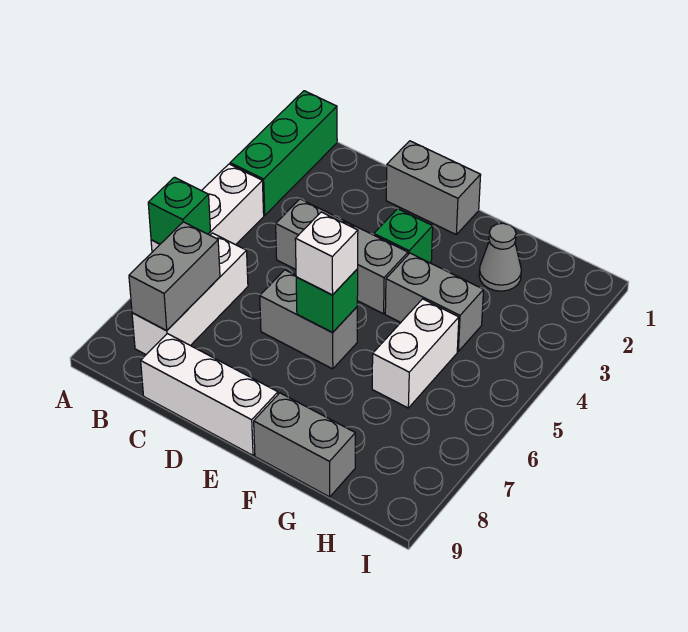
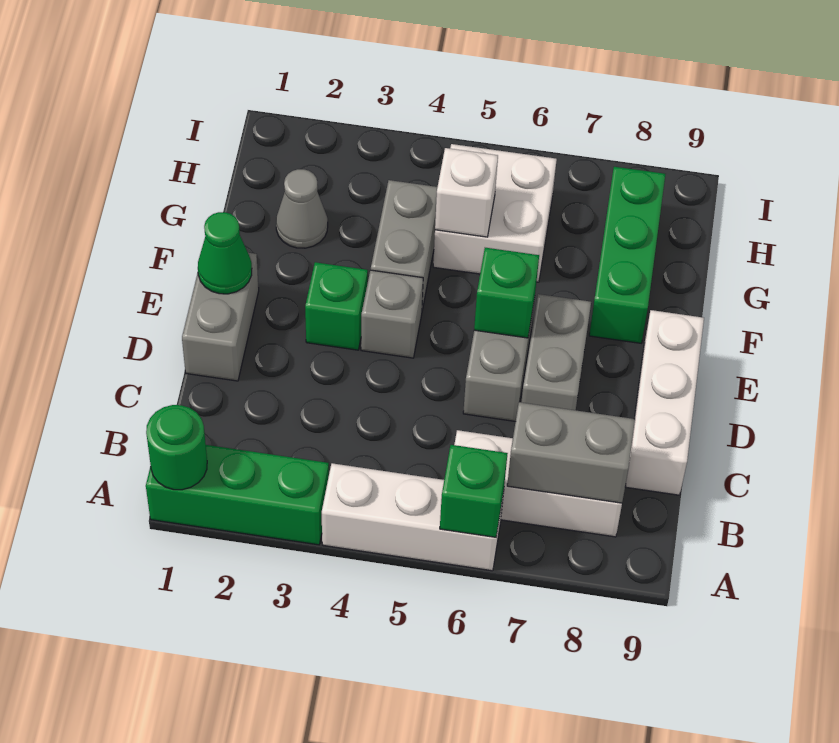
none -> green round brick A1 level 2
grey brick C4:E4 level 1 -> grey brick E4 level 1
none -> green cone E1 level 2
white brick E6 level 3 -> white brick G5 level 2
none -> green brick F8:H8 level 1
grey brick F9:G9 level 1 -> grey brick D7:E7 level 1
white brick G5:G6 level 1 -> white brick G5:H6 level 1

